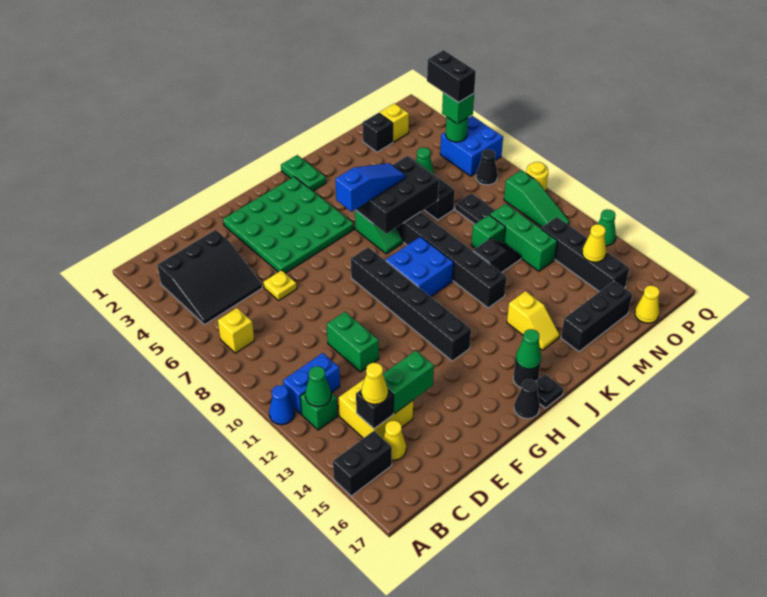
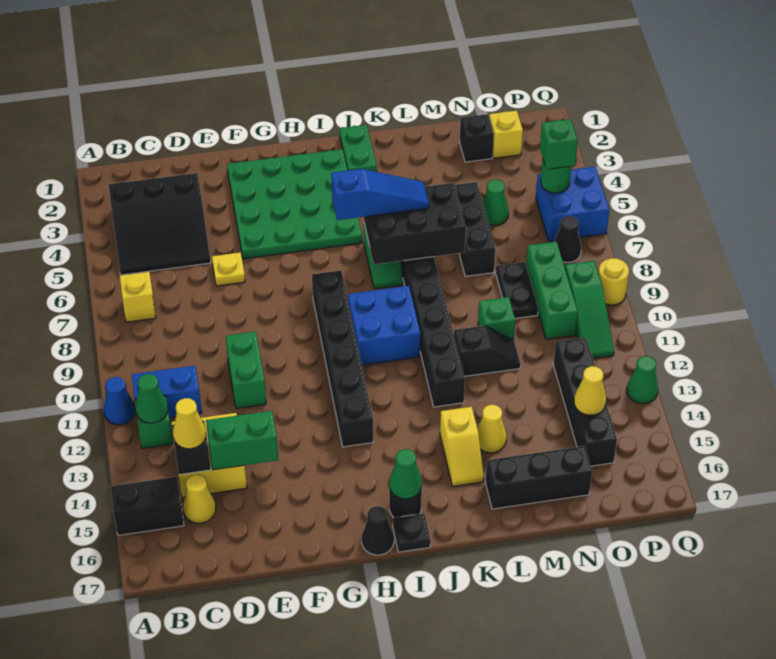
green brick N10:N12 level 1 -> green brick O8:O10 level 1
yellow cone O17 level 1 -> yellow cone L14 level 1
black brick P4:P5 level 4 -> none

